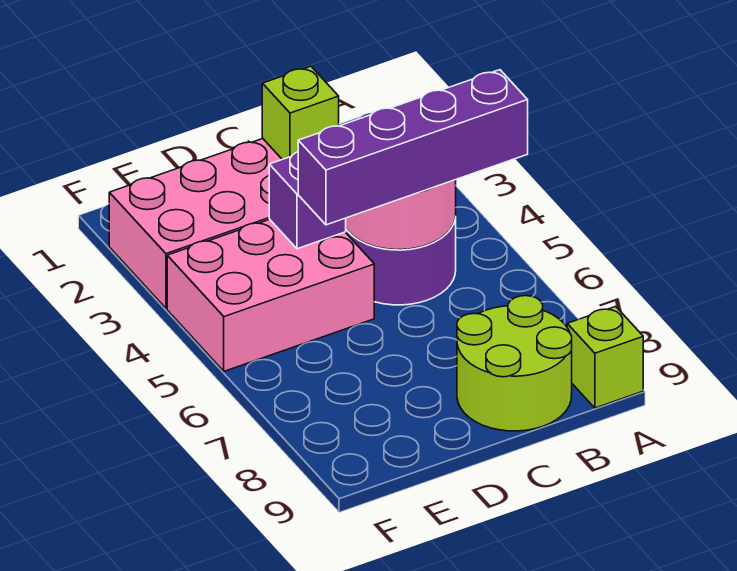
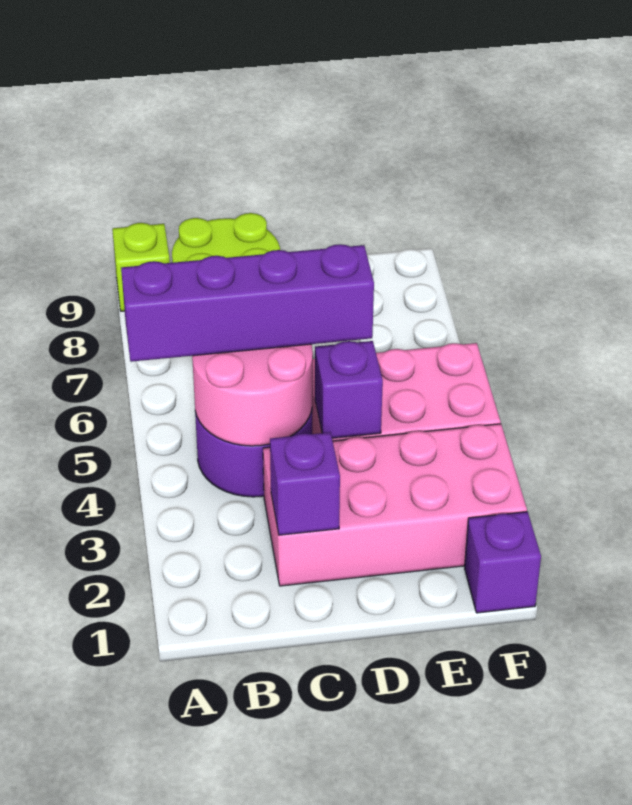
lime brick C2 level 2 -> purple brick C2 level 2
none -> purple brick F1 level 1

